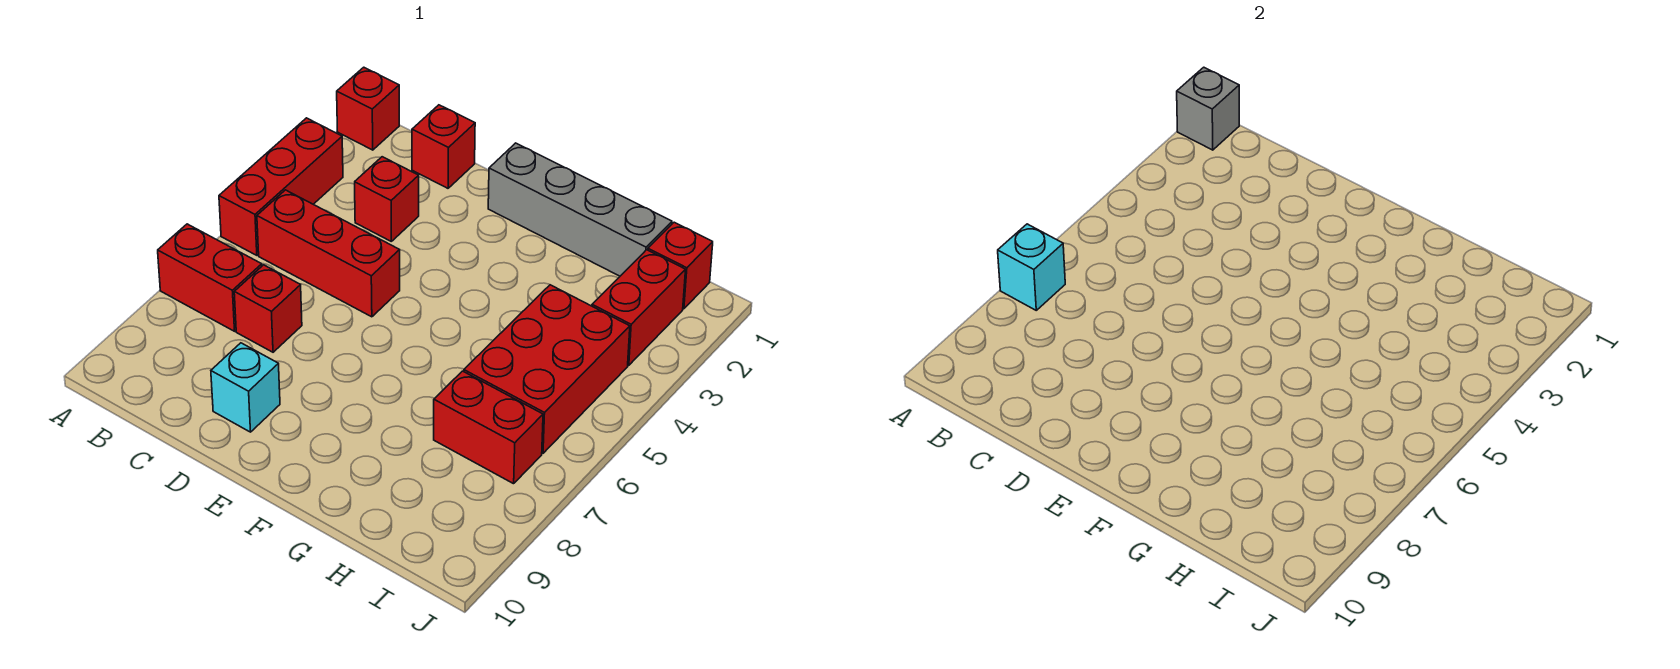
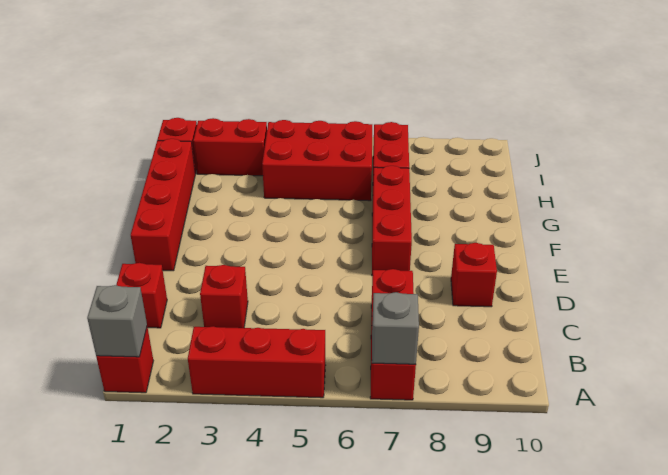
cyan brick A7 level 2 -> grey brick A7 level 2
red brick B5:D5 level 1 -> red brick E7:G7 level 1
cyan brick D9 level 1 -> red brick D9 level 1
grey brick E1:H1 level 1 -> red brick E1:H1 level 1

